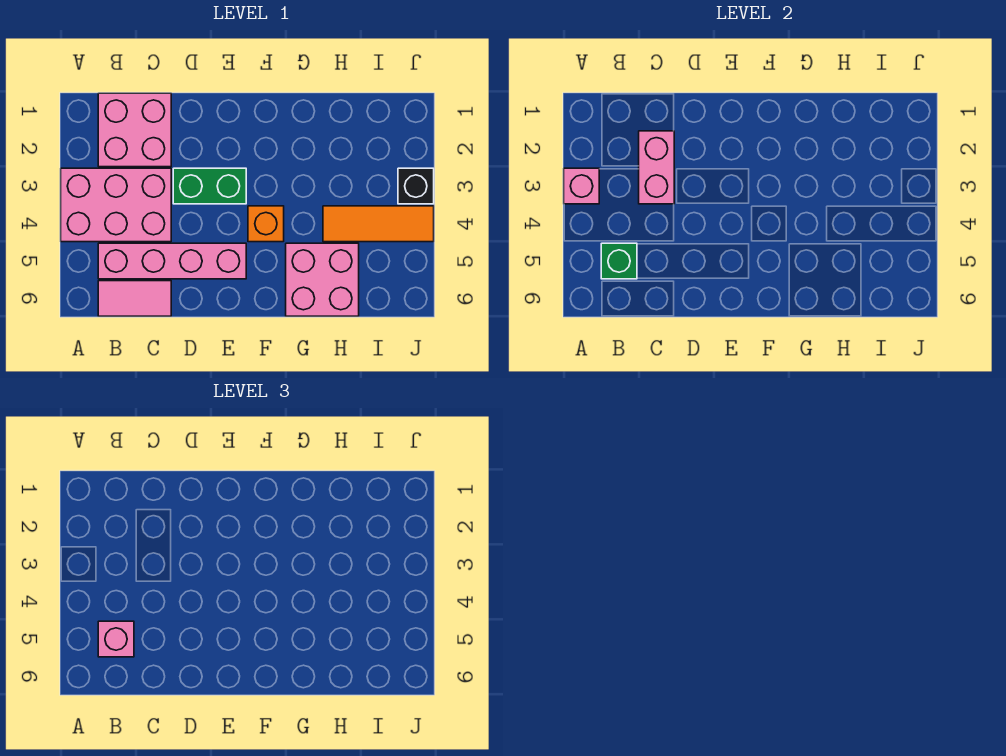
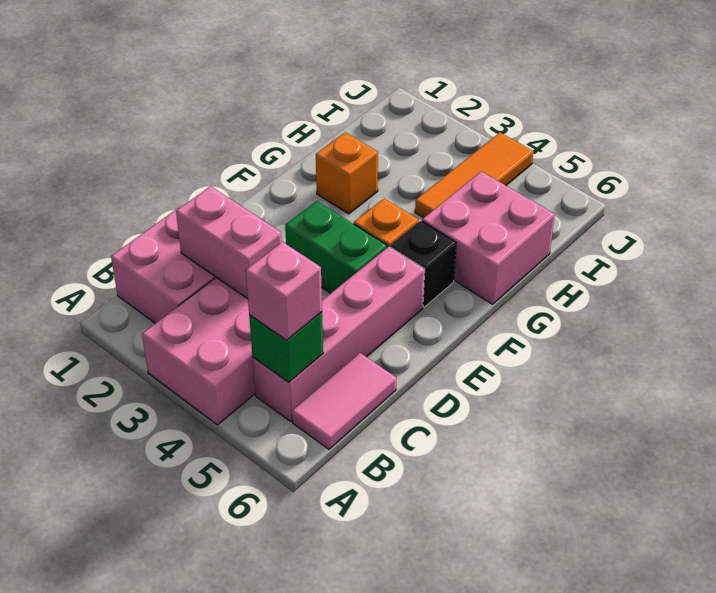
pink brick A3 level 2 -> none
green brick D3:E3 level 1 -> green brick E3:E4 level 1
none -> orange brick G2 level 1
black brick J3 level 1 -> black brick F5 level 1

